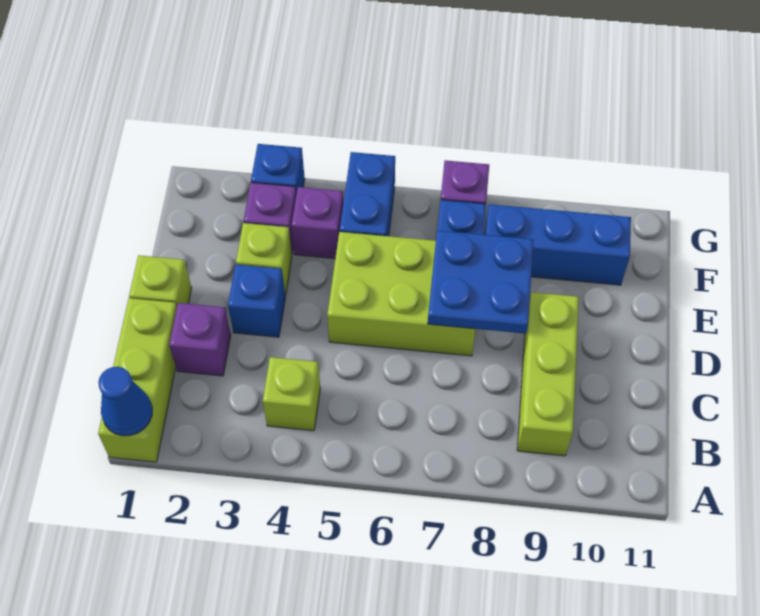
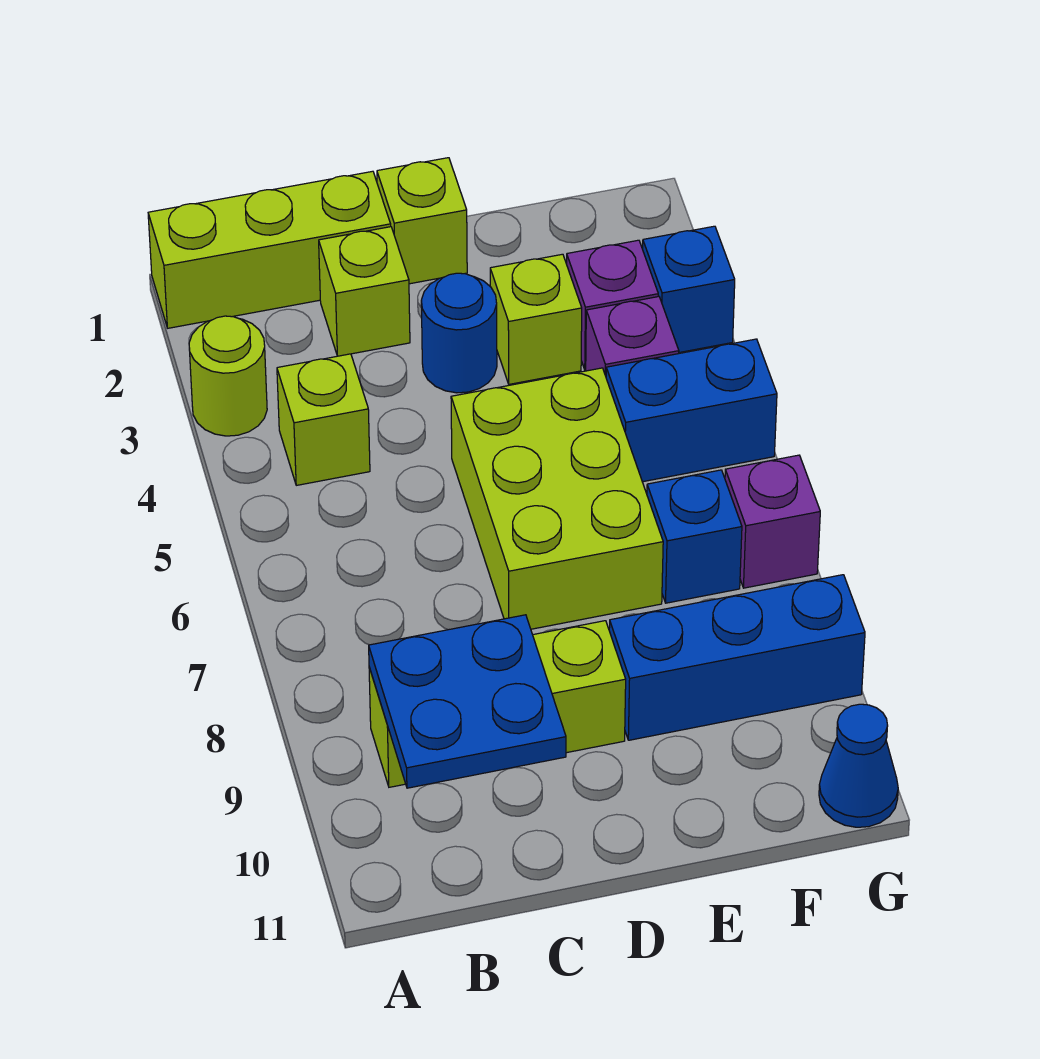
blue cone A1 level 2 -> blue cone G11 level 1
none -> lime round brick A3 level 1
purple brick C2 level 1 -> lime brick C2 level 1
blue brick D3 level 1 -> blue round brick D3 level 1
blue plate D7:E8 level 2 -> blue plate B9:C10 level 2
blue brick F8:F10 level 1 -> blue brick E9:G9 level 1

